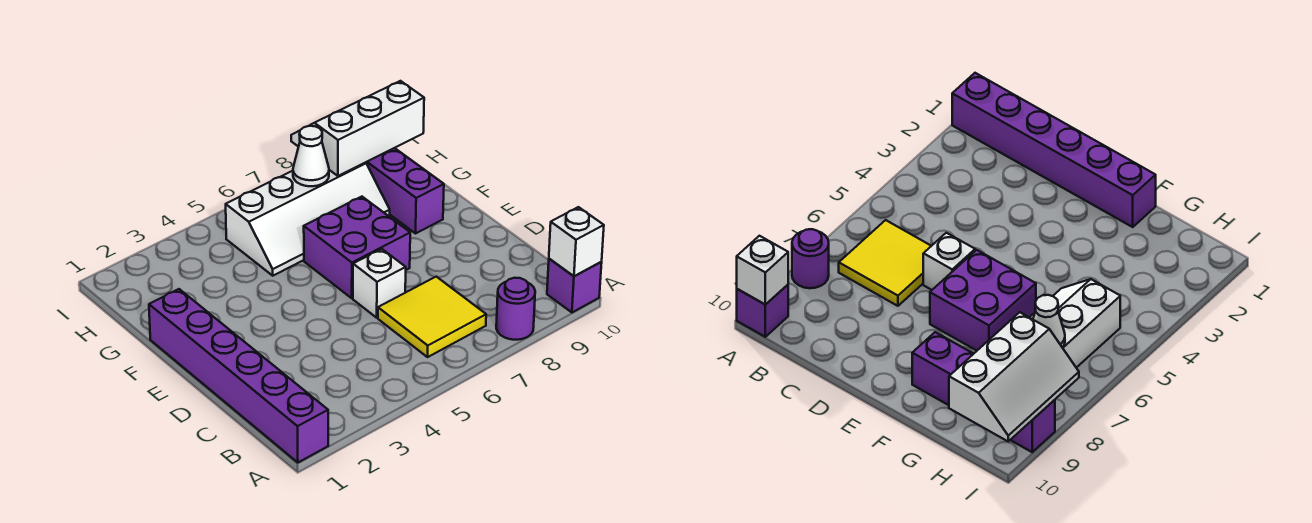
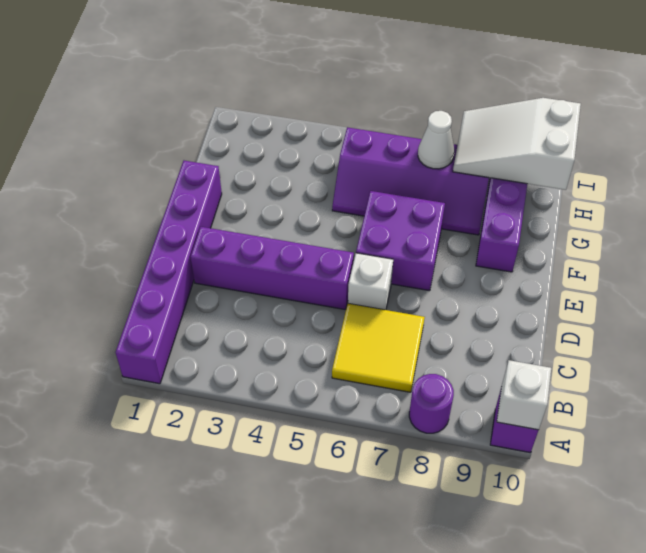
none -> purple brick D2:D5 level 1
white slope G5:H8 level 1 top H -> purple slope G5:H8 level 1 top H
white slope H8:I10 level 2 top H -> white slope H8:I10 level 2 top 10

